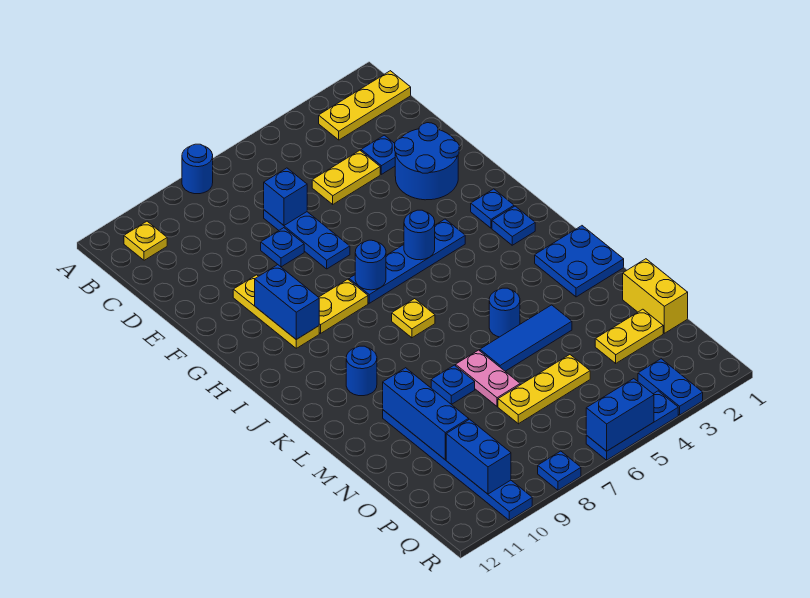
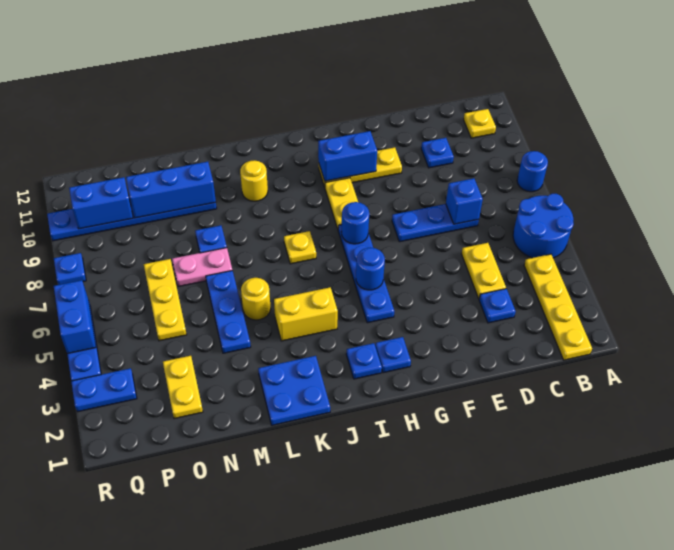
yellow plate B1:B3 level 1 -> yellow plate B1:B4 level 1
blue round brick E2:F3 level 1 -> blue round brick A5:B6 level 1
blue plate E8 level 1 -> blue plate D10 level 1
blue round brick K10 level 1 -> yellow round brick K10 level 1
blue round brick L5 level 1 -> yellow round brick L5 level 1
blue tile M4:M6 level 1 -> blue plate M4:M6 level 1
yellow brick N1:O1 level 1 -> yellow brick J4:K4 level 1

